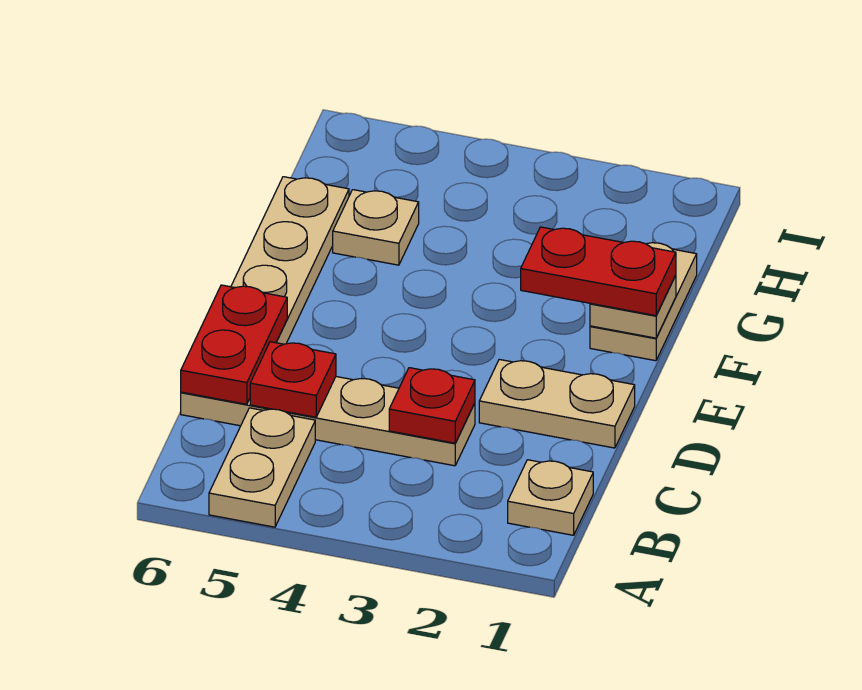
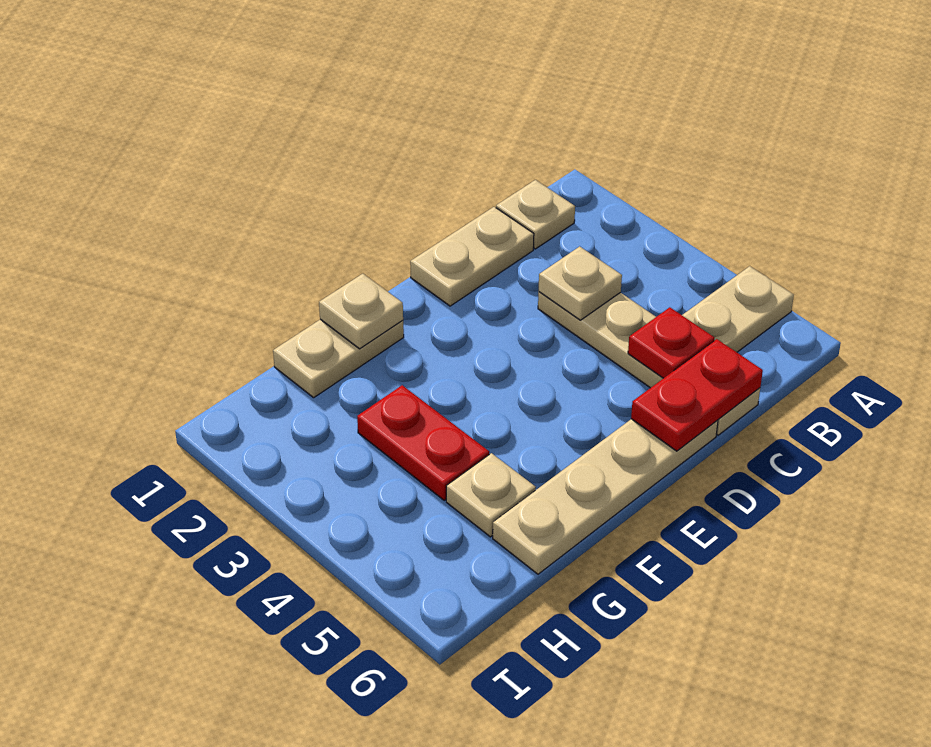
red plate C3 level 2 -> tan plate C3 level 2
tan plate D1:D2 level 1 -> tan plate C1:D1 level 1
red plate F1:F2 level 3 -> red plate G3:G4 level 1

